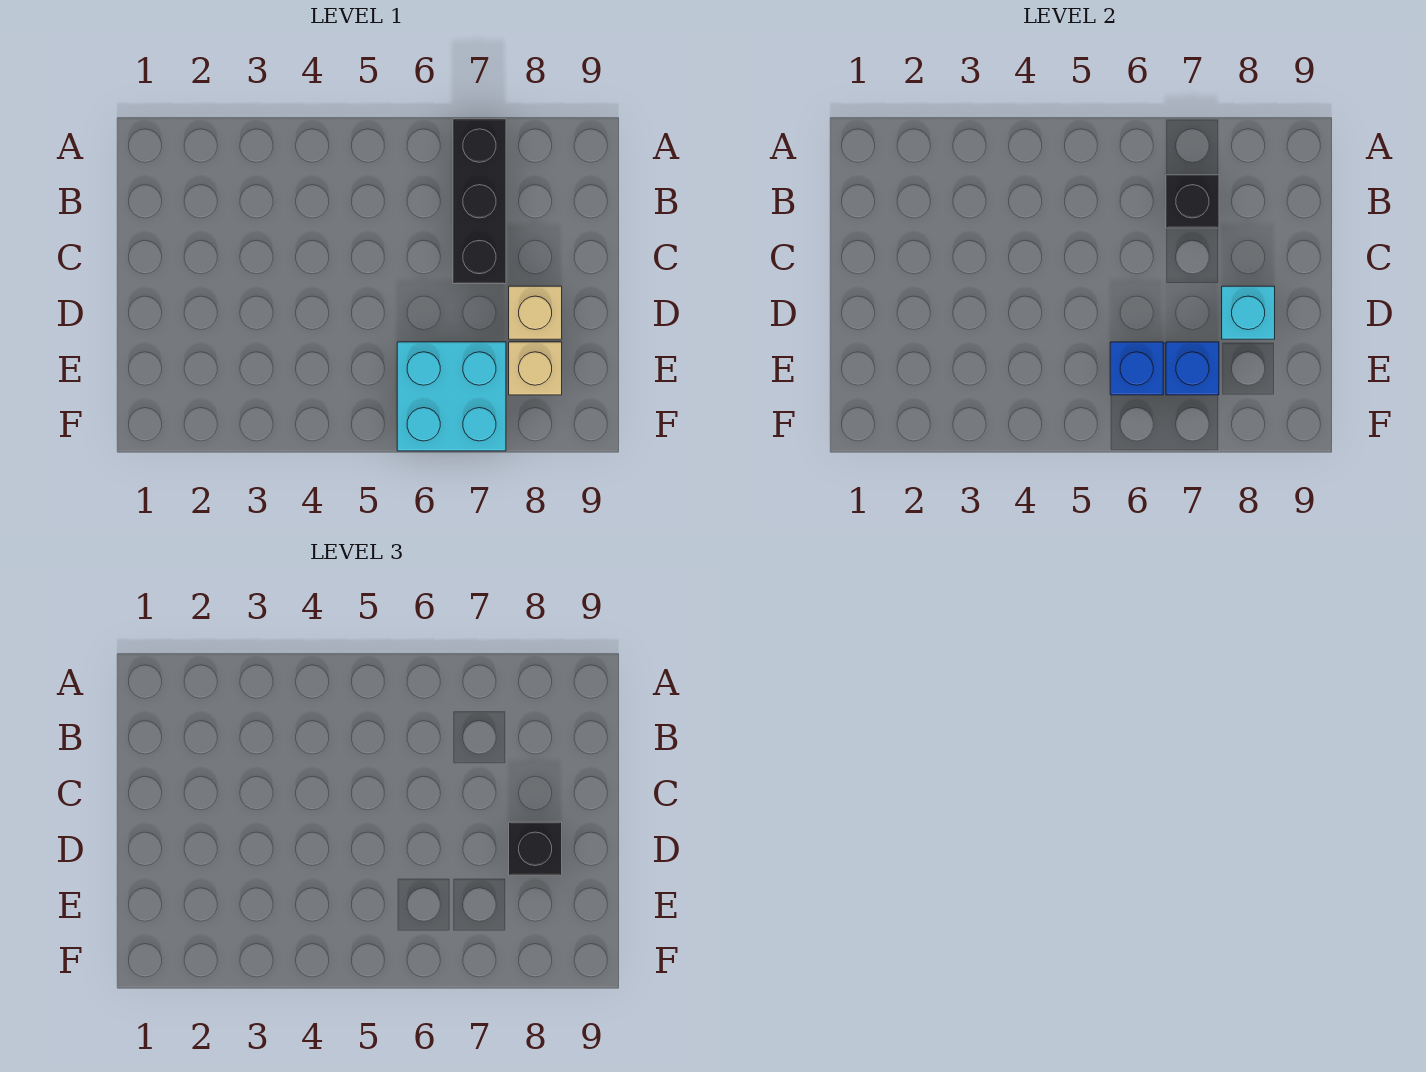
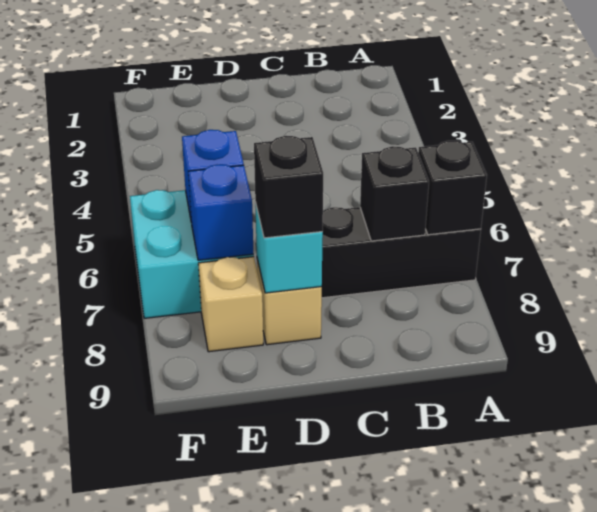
none -> black brick A7 level 2

